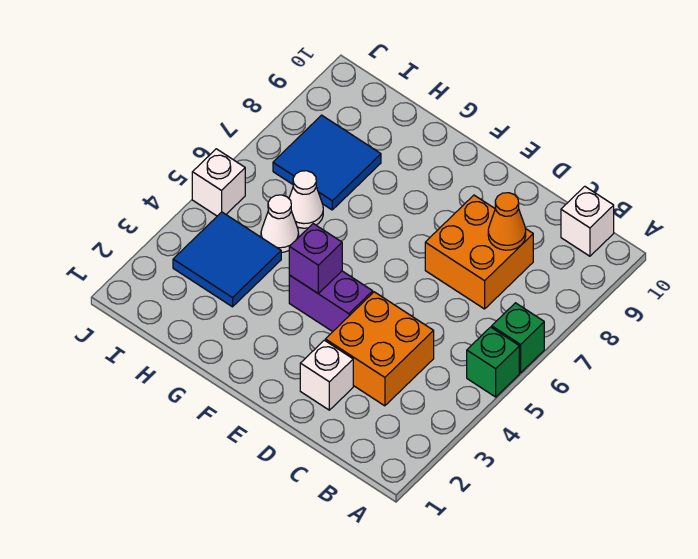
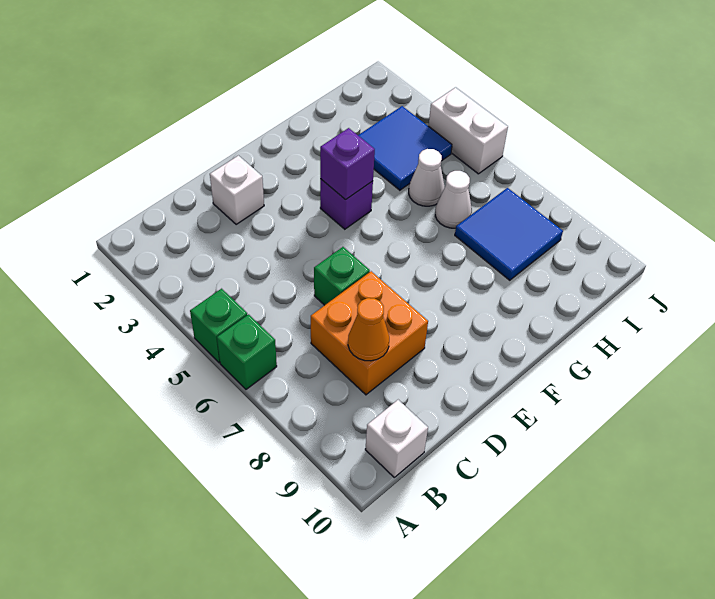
orange brick C3:D4 level 1 -> none
none -> green brick D6 level 1
purple brick E4:F4 level 1 -> purple brick F4 level 1
white brick J5 level 1 -> white brick J4:J5 level 1

